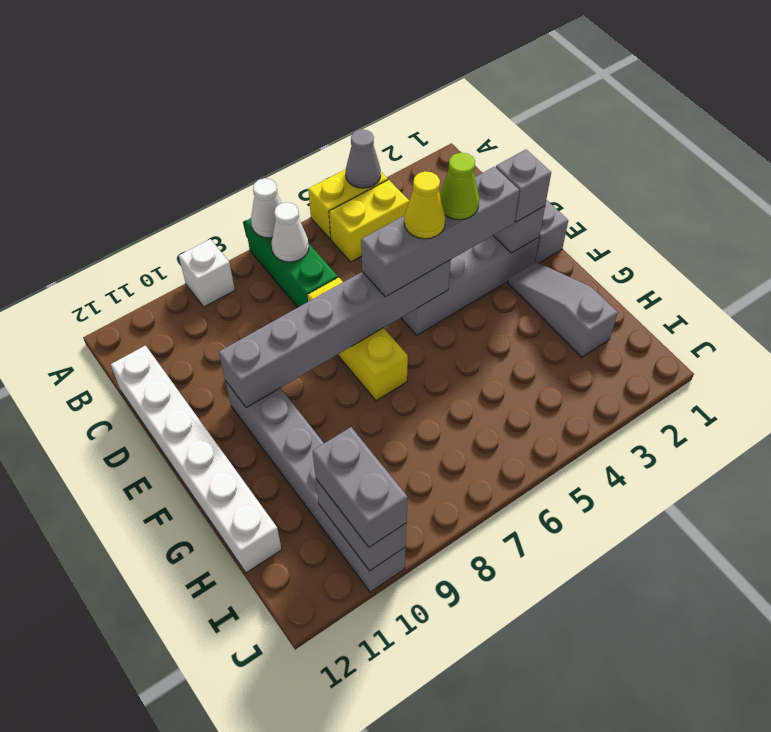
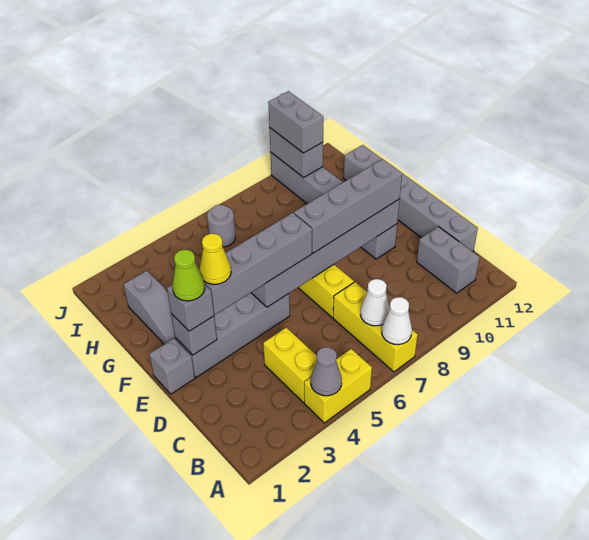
green brick A7:C7 level 1 -> yellow brick A7:C7 level 1
white brick A9 level 1 -> none
yellow brick B4:B5 level 1 -> yellow brick B4:C4 level 1
none -> grey brick B11:C11 level 1
white brick C12:H12 level 1 -> grey brick C12:H12 level 1
lime cone E4 level 4 -> lime cone E2 level 4
yellow cone E5 level 4 -> yellow cone E3 level 4
none -> grey brick E7:E10 level 3
none -> grey round brick I6 level 1

